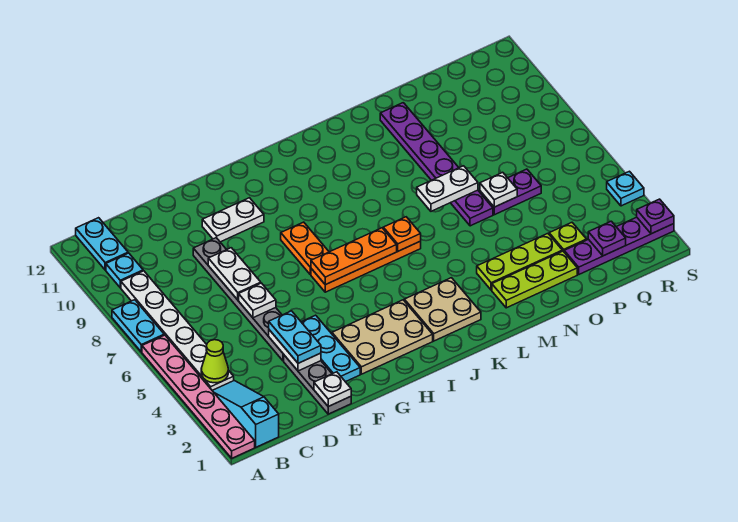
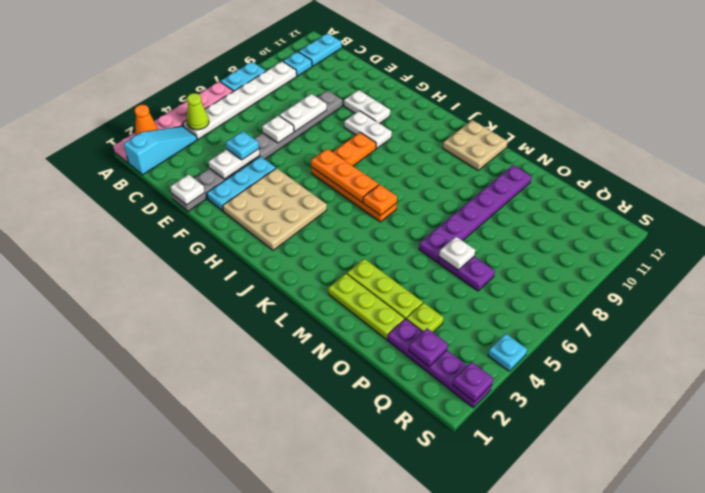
none -> orange cone A2 level 2
cyan plate E3:E4 level 3 -> cyan plate E4 level 3
tan plate G2:I3 level 1 -> tan plate G2:I4 level 1
tan plate J2:K3 level 1 -> tan plate K11:L12 level 1
white plate M7:N7 level 2 -> white plate G9:H9 level 1

